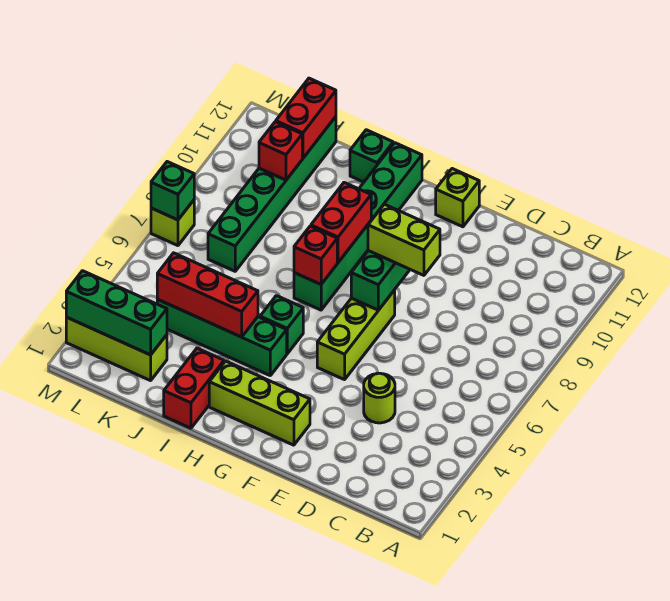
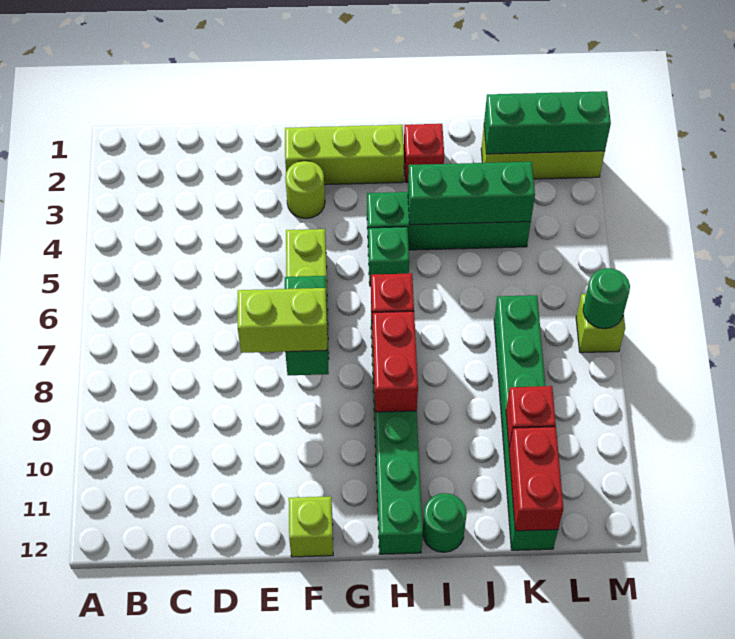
lime round brick D4 level 1 -> lime round brick F3 level 1
red brick I1:I2 level 1 -> red brick I2 level 1
red brick I4:K4 level 2 -> green brick I4:K4 level 2
green brick I12 level 1 -> green round brick I12 level 1
green brick M7 level 2 -> green round brick M7 level 2

